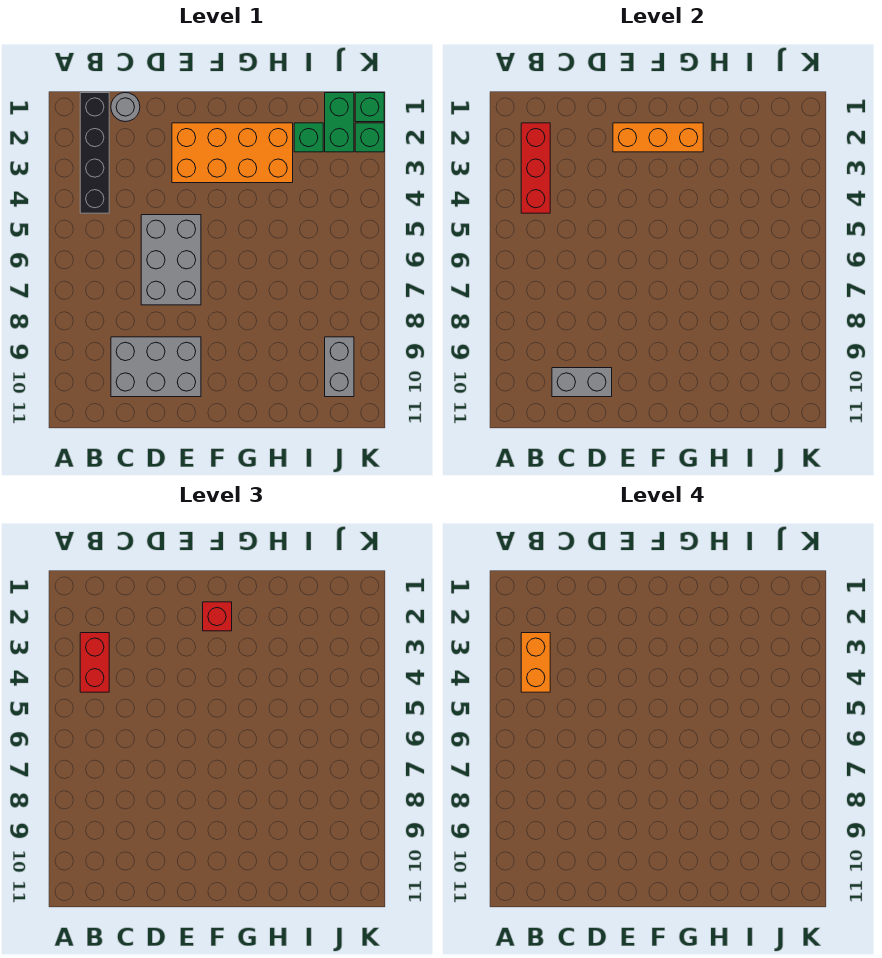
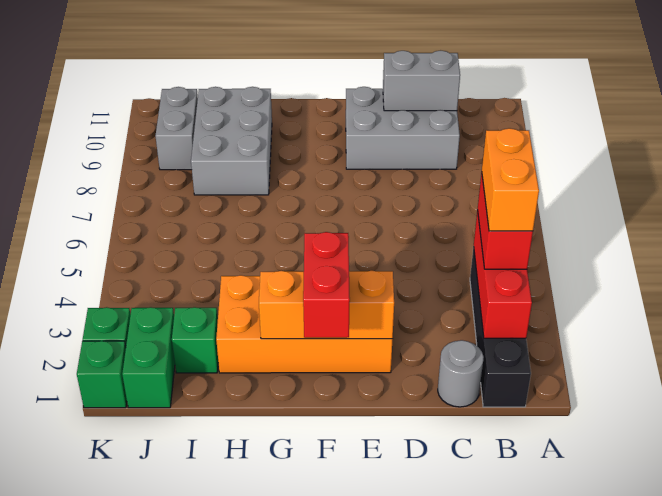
grey brick D5:E7 level 1 -> grey brick H8:I10 level 1
red brick F2 level 3 -> red brick F1:F2 level 3

